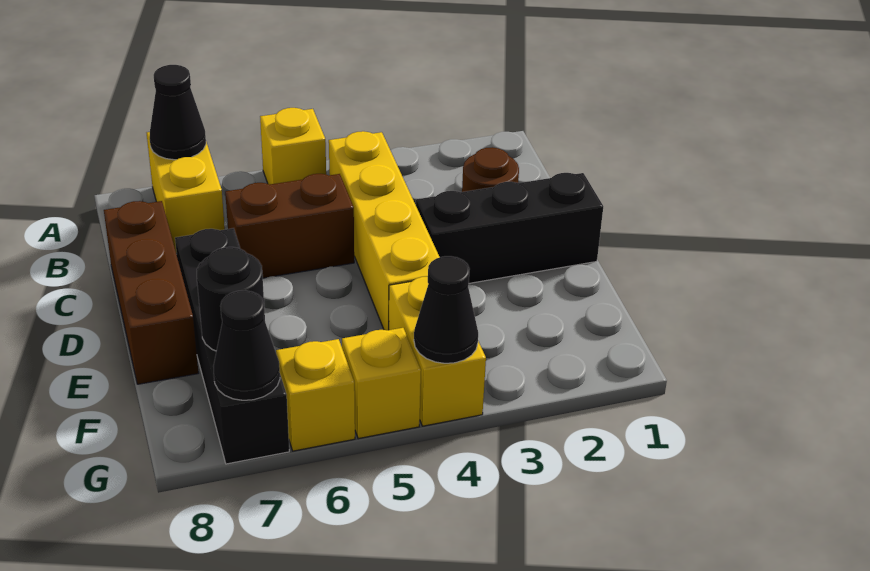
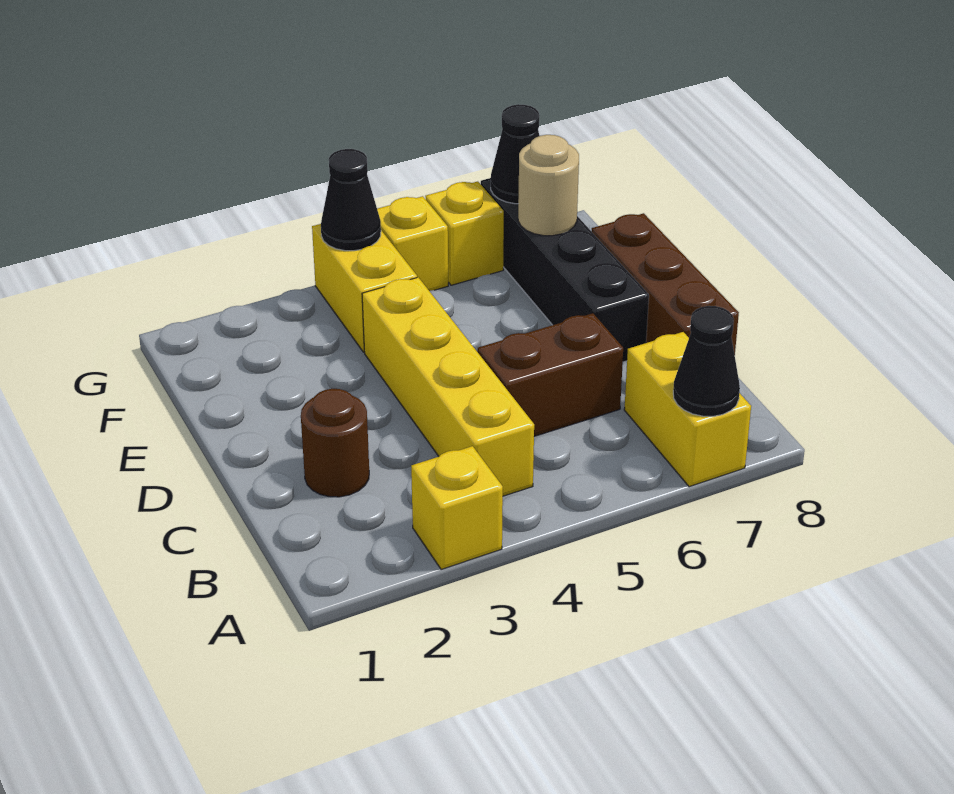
yellow brick A5 level 1 -> yellow brick A3 level 1
black brick D1:D3 level 1 -> none
black round brick F7 level 2 -> tan round brick F7 level 2

